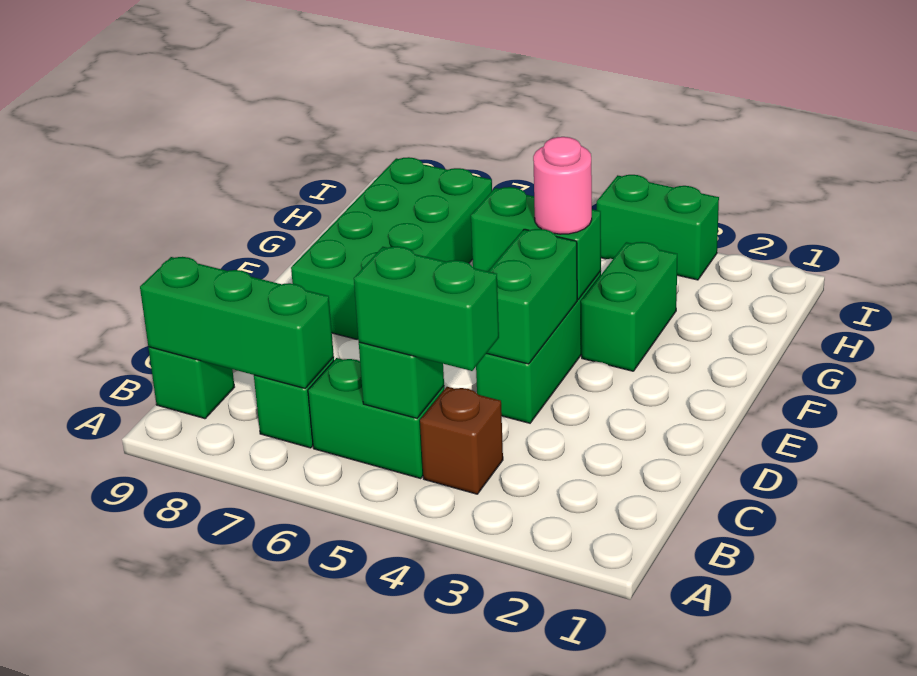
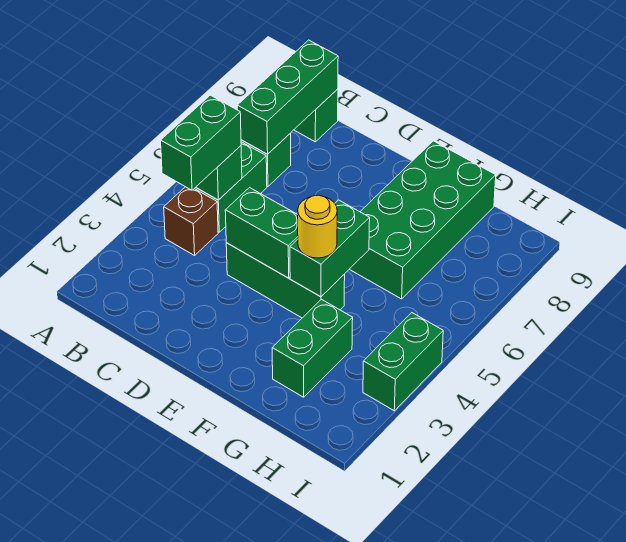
green brick E7:H8 level 1 -> green brick F6:G9 level 1
green brick F3:G3 level 1 -> green brick G2:G3 level 1
pink round brick F4 level 3 -> yellow round brick F4 level 3

